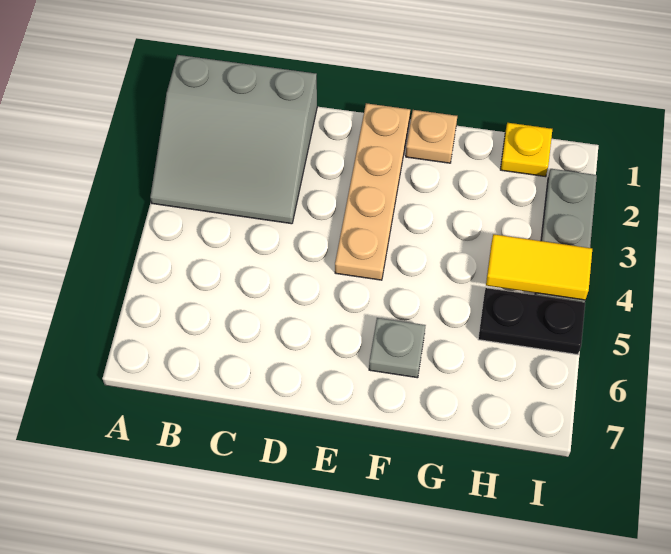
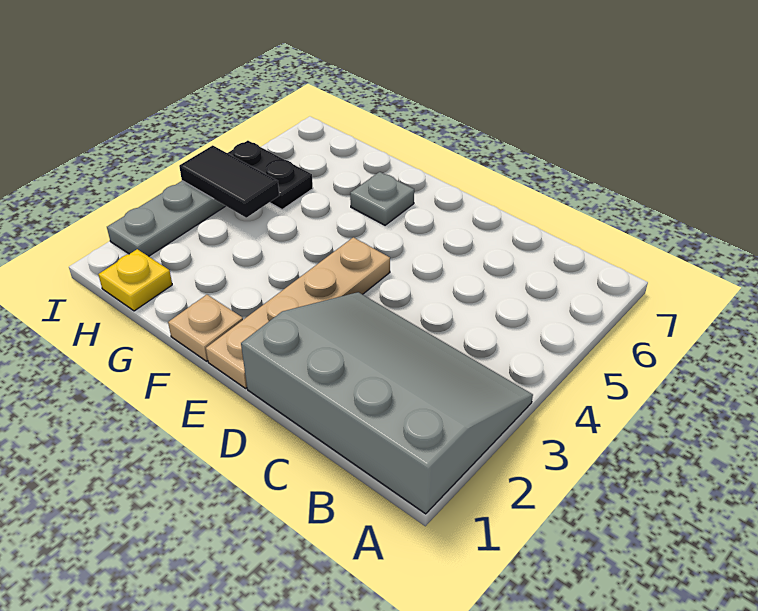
grey slope A1:C3 level 1 top 1 -> grey slope A1:D3 level 1 top 1
yellow tile H4:I4 level 2 -> black tile H4:I4 level 2

